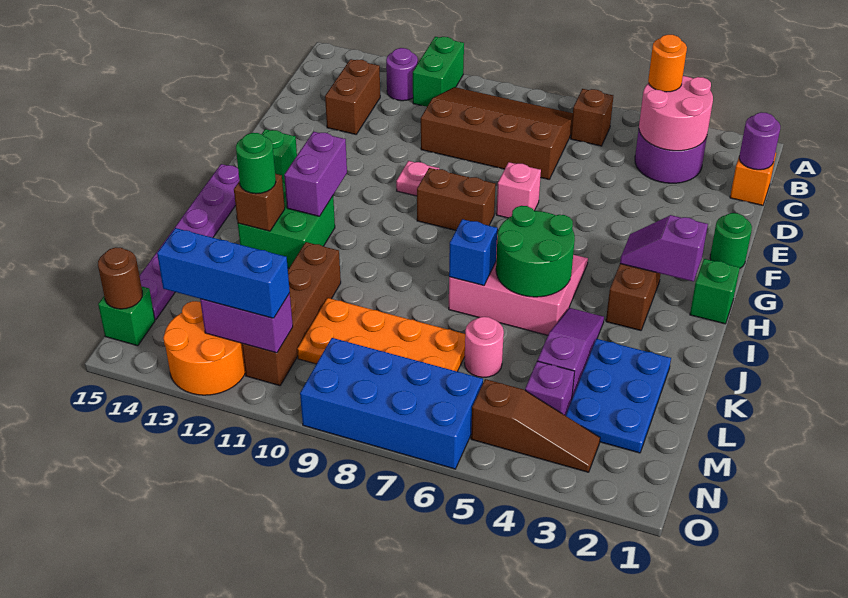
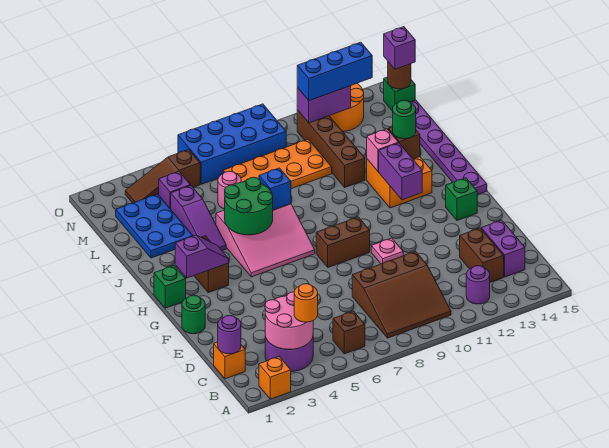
none -> orange brick A2 level 1
green brick A11:B11 level 1 -> none
brown slope B7:D10 level 1 top D -> brown slope B8:D10 level 1 top D
none -> purple brick C14:D14 level 1
pink brick F7 level 1 -> pink brick J12 level 2
green brick I12:J13 level 1 -> orange brick I12:J13 level 1
none -> purple brick N15 level 3

